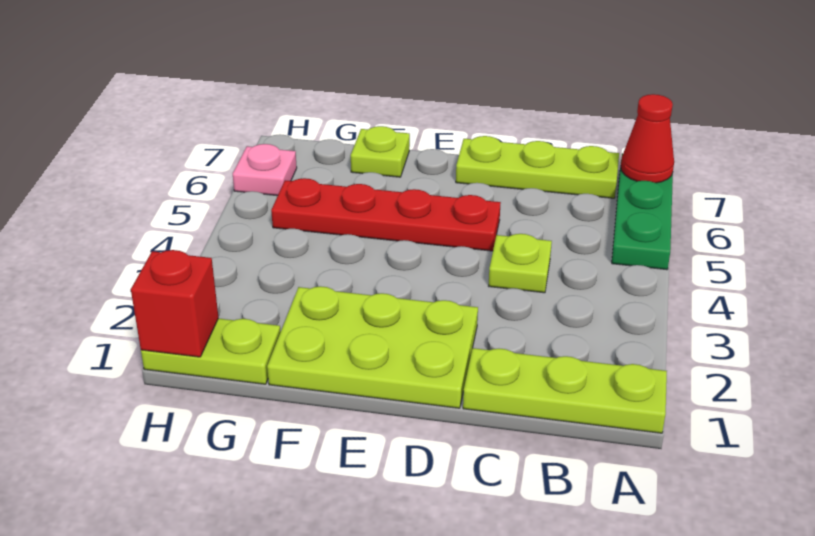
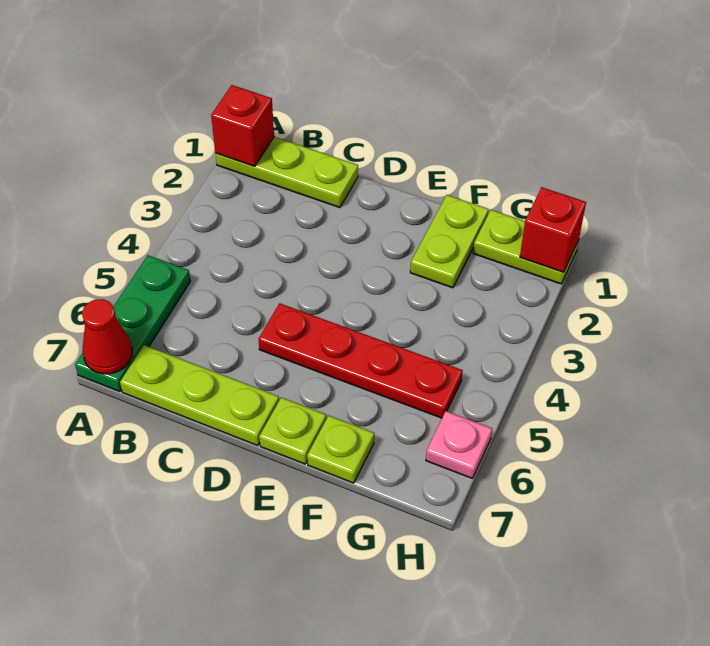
none -> red brick A1 level 2
lime plate C4 level 1 -> lime plate E7 level 1
lime plate D1:F2 level 1 -> lime plate F1:F2 level 1

